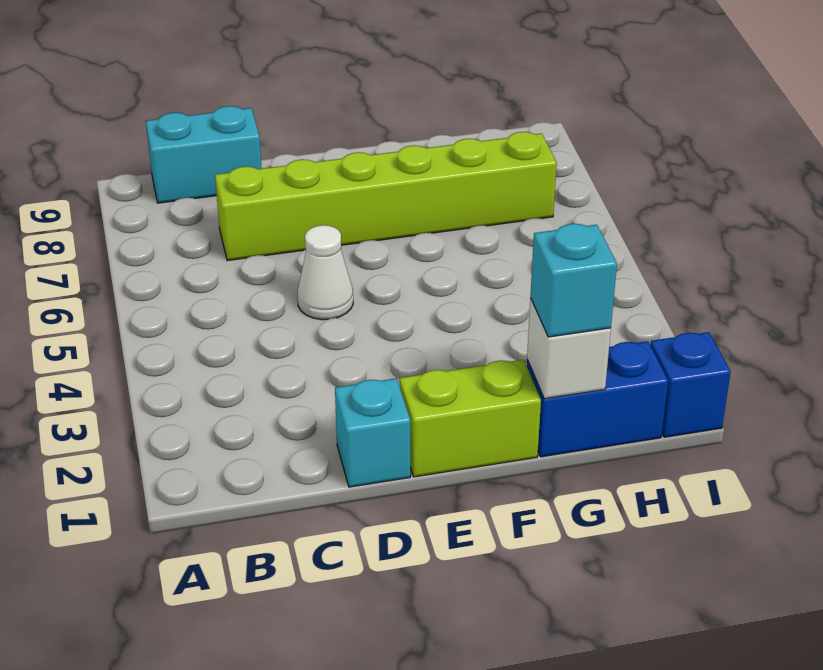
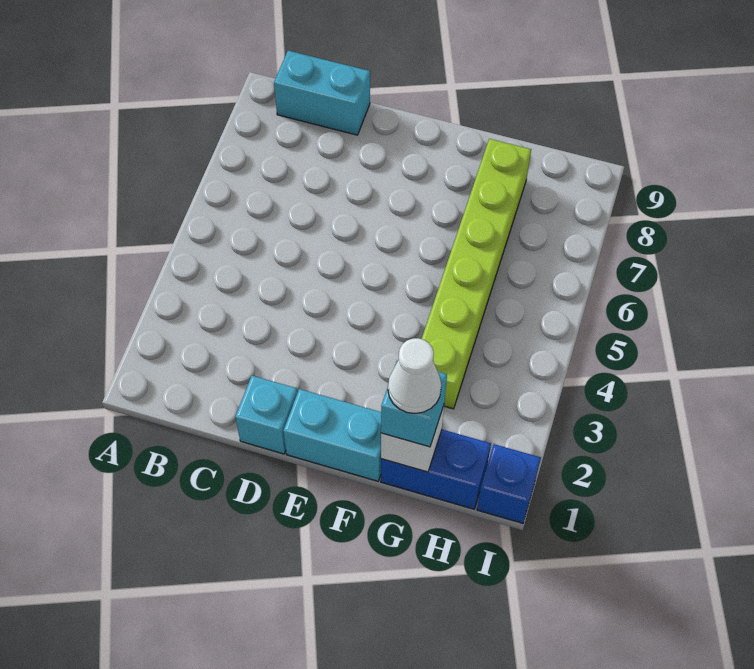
lime brick C7:H7 level 1 -> lime brick G3:G8 level 1
white cone D5 level 1 -> white cone G1 level 4
lime brick E1:F1 level 1 -> cyan brick E1:F1 level 1

